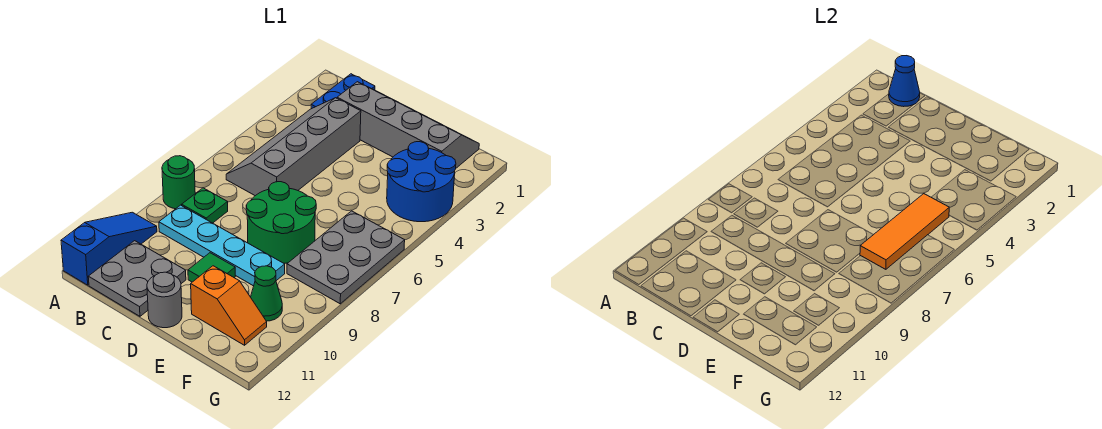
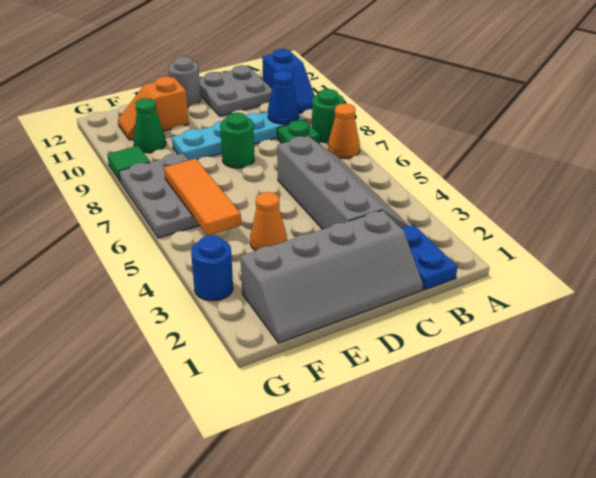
none -> orange cone A7 level 1
blue slope A10:A12 level 1 top 12 -> blue slope A10:A11 level 1 top 11
blue cone B1 level 2 -> blue cone B9 level 2
green round brick D7:E8 level 1 -> green round brick D8 level 1
green tile D10 level 1 -> green tile G9 level 1
none -> orange cone E4 level 1
blue round brick F3:G4 level 1 -> blue round brick G3 level 1

